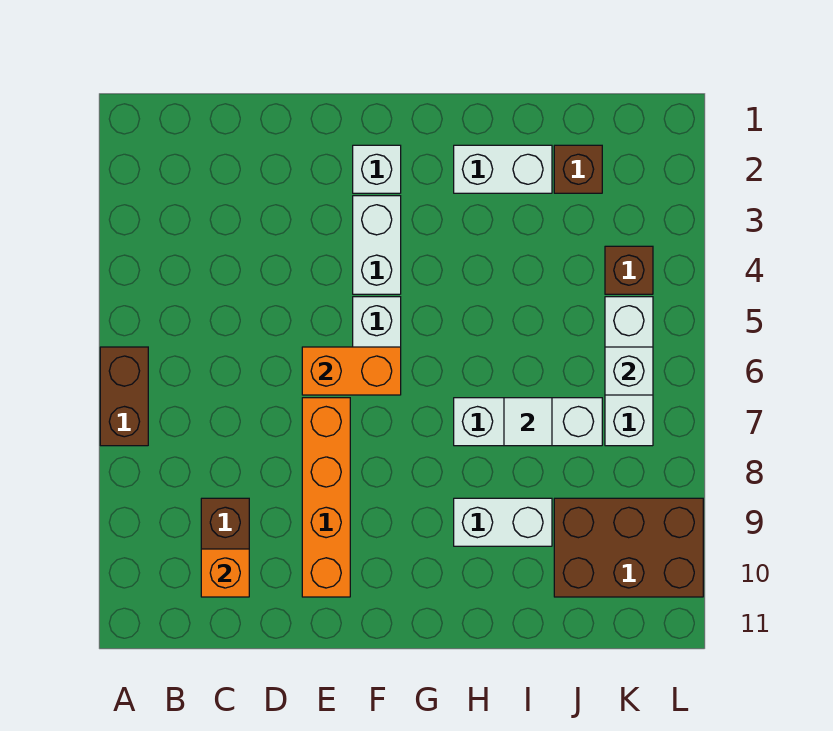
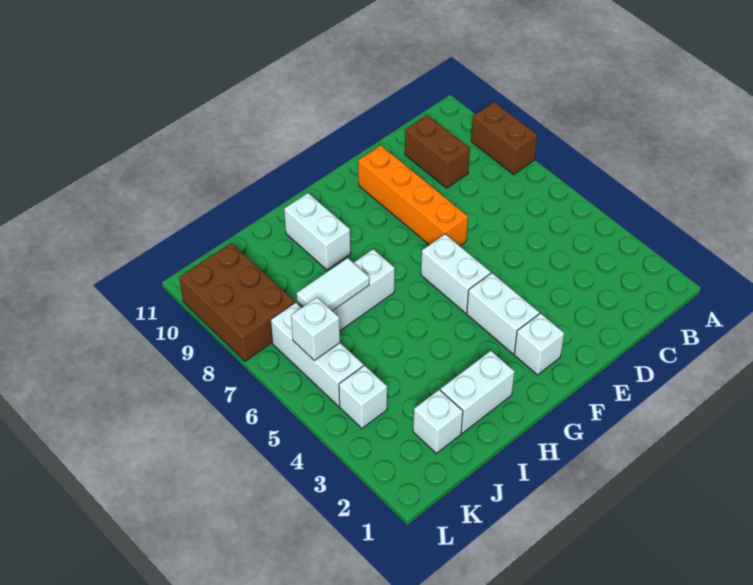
brown brick A6:A7 level 1 -> brown brick A8:A9 level 1
orange brick C10 level 2 -> none
orange brick E6:F6 level 2 -> none
white brick H9:I9 level 1 -> white brick H9:H10 level 1
white tile I7 level 2 -> white tile I7:J7 level 2
brown brick J2 level 1 -> white brick J2 level 1
brown brick J9:L10 level 1 -> brown brick K8:L10 level 1
brown brick K4 level 1 -> white brick K4 level 1

